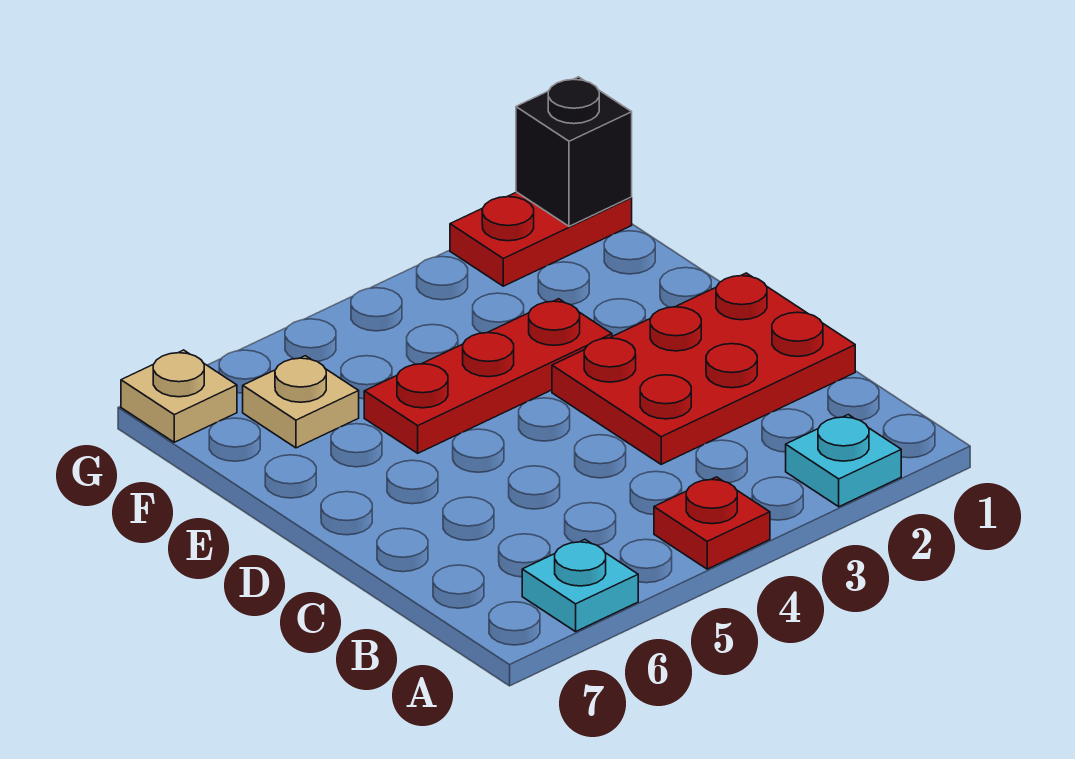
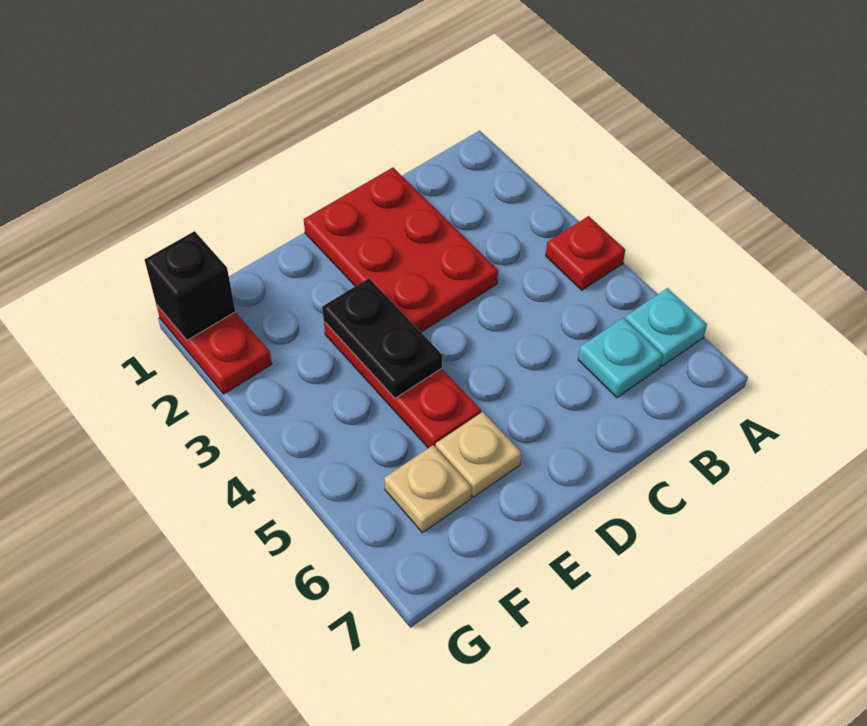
cyan plate A2 level 1 -> cyan plate B6 level 1
none -> black plate E3:E4 level 2
tan plate G7 level 1 -> tan plate E6 level 1

